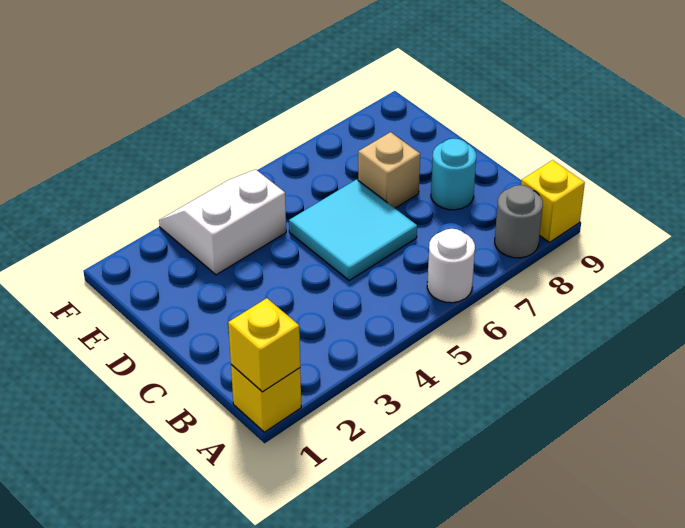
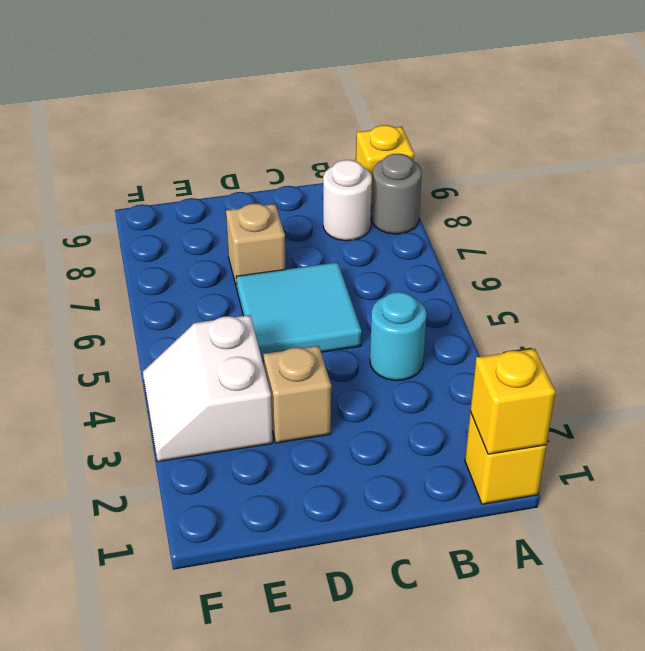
white round brick A6 level 1 -> white round brick B8 level 1
cyan round brick C8 level 1 -> cyan round brick B4 level 1
none -> tan brick D3 level 1

